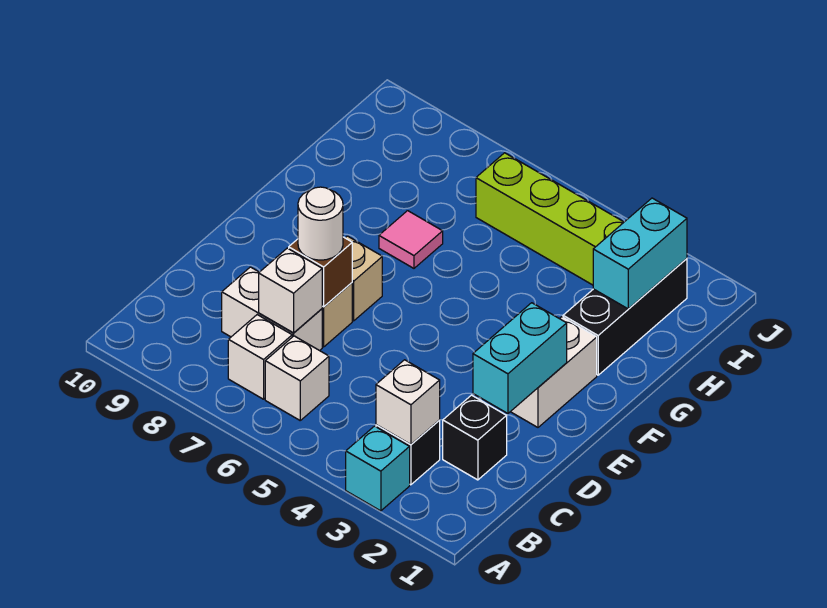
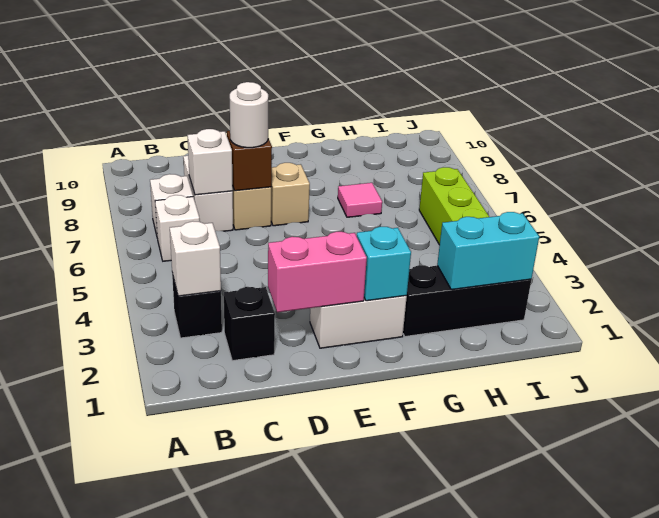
cyan brick A3 level 1 -> cyan brick F2 level 2
cyan brick D2:E2 level 2 -> pink brick D2:E2 level 2

